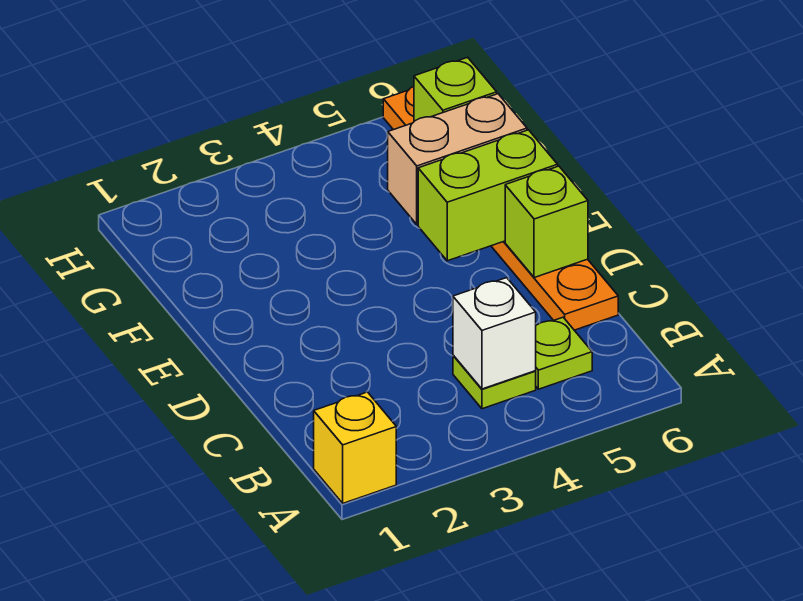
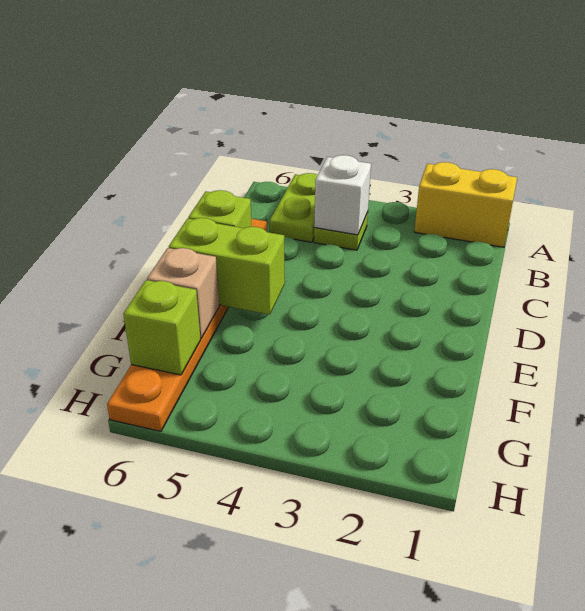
yellow brick A1 level 1 -> yellow brick A1:A2 level 1
lime plate B5 level 1 -> lime plate A5:B5 level 1
tan brick F5:F6 level 2 -> tan brick F6 level 2

